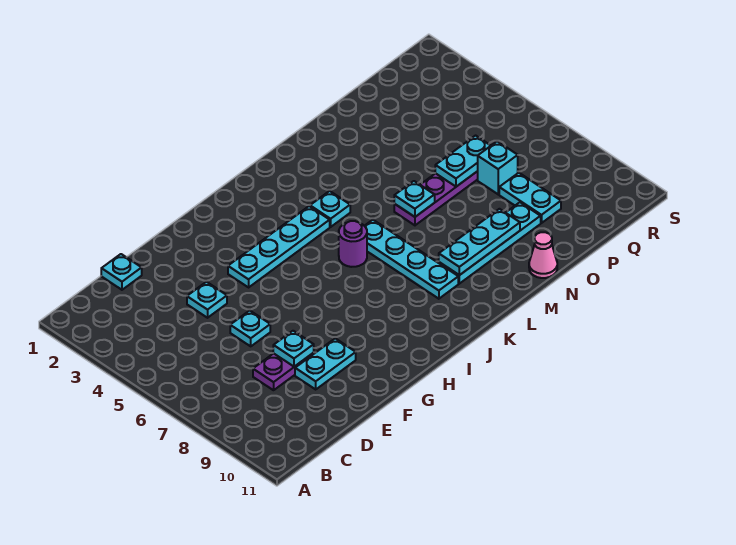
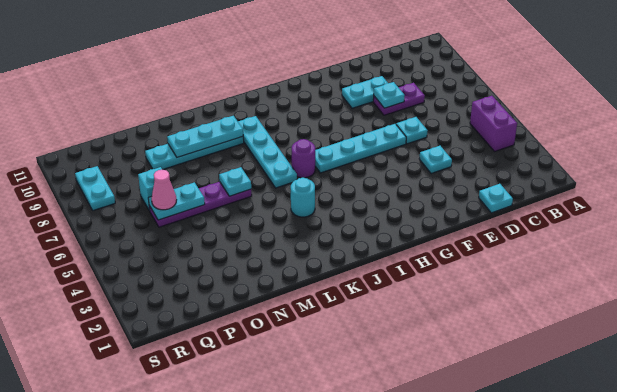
none -> purple brick B4:B5 level 1
cyan plate G4:J4 level 1 -> cyan plate F6:I6 level 1
cyan plate K4 level 1 -> cyan round brick K4 level 1
pink cone N11 level 1 -> pink cone P6 level 3
cyan plate P8:P9 level 1 -> cyan plate R8:R9 level 1

